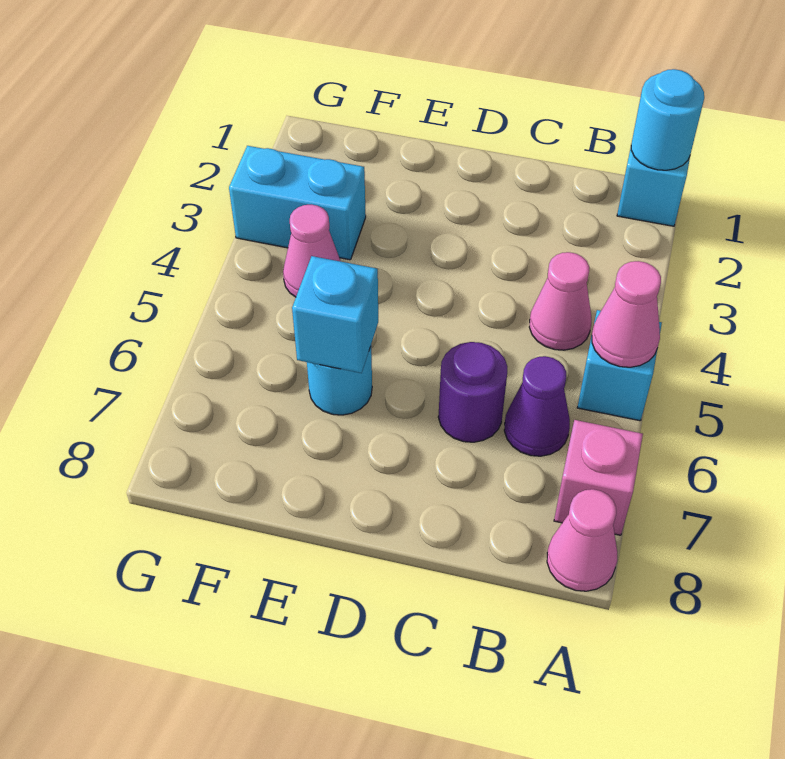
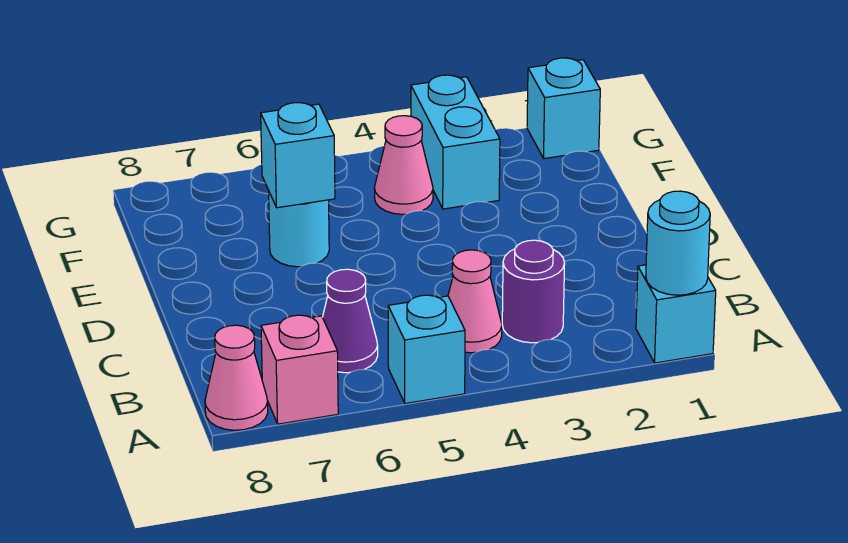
pink cone A5 level 2 -> none
purple round brick C6 level 1 -> purple round brick B3 level 1
none -> cyan brick G1 level 1

